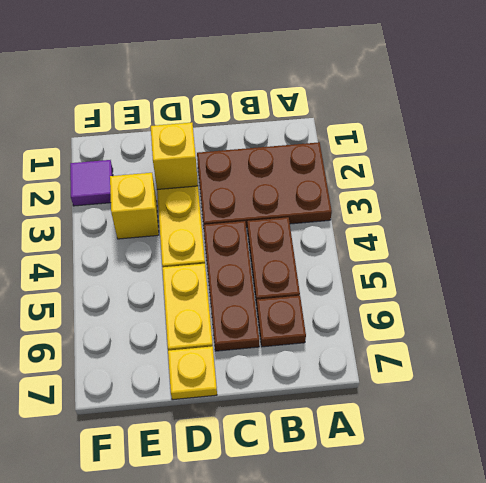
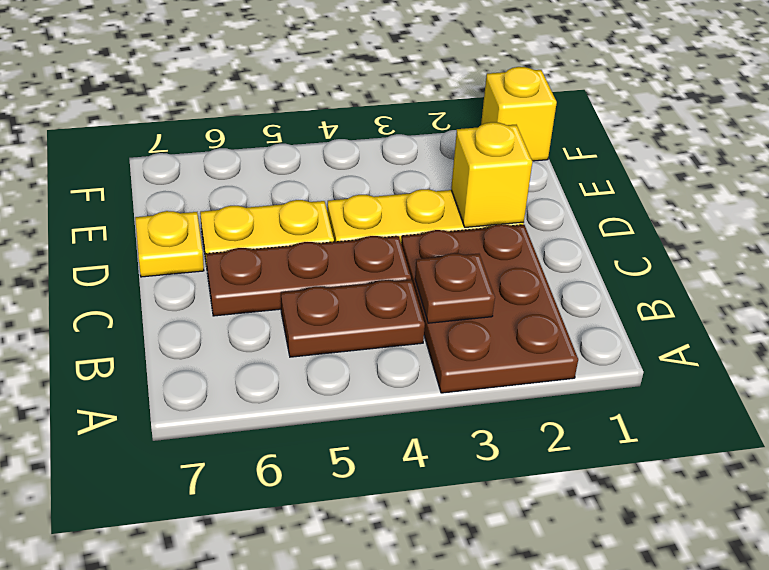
brown plate B6 level 1 -> brown plate B3 level 2
yellow brick E3 level 1 -> yellow brick F1 level 1
purple tile F2 level 1 -> none

